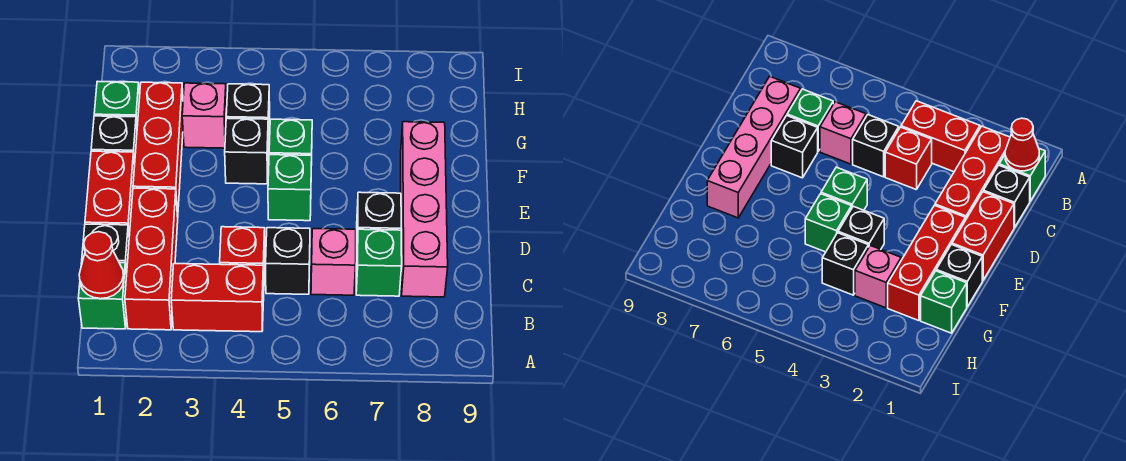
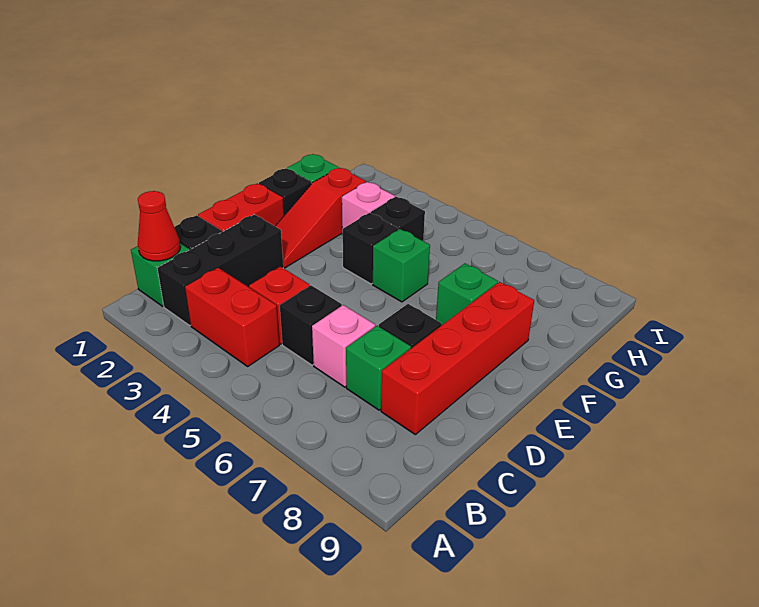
red brick B2:D2 level 1 -> black brick B2:D2 level 1
pink brick C8:F8 level 1 -> red brick C8:F8 level 1
red brick E2:G2 level 1 -> red slope E2:G2 level 1 top G
green brick E5 level 1 -> green brick F7 level 1

